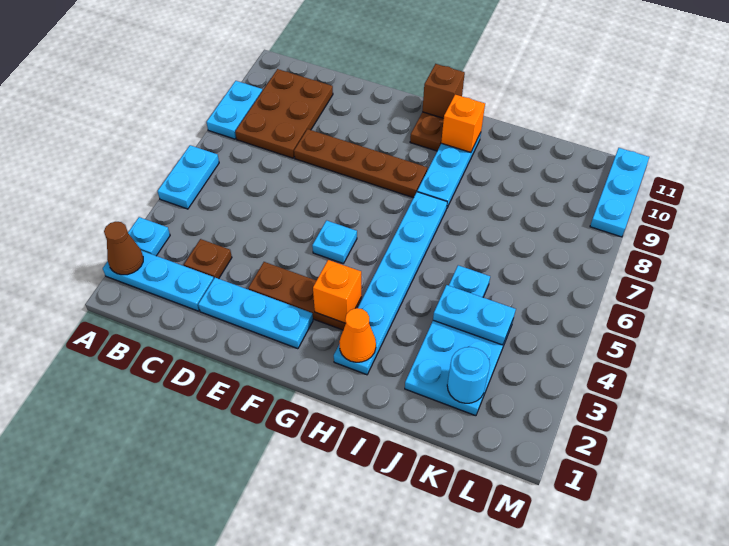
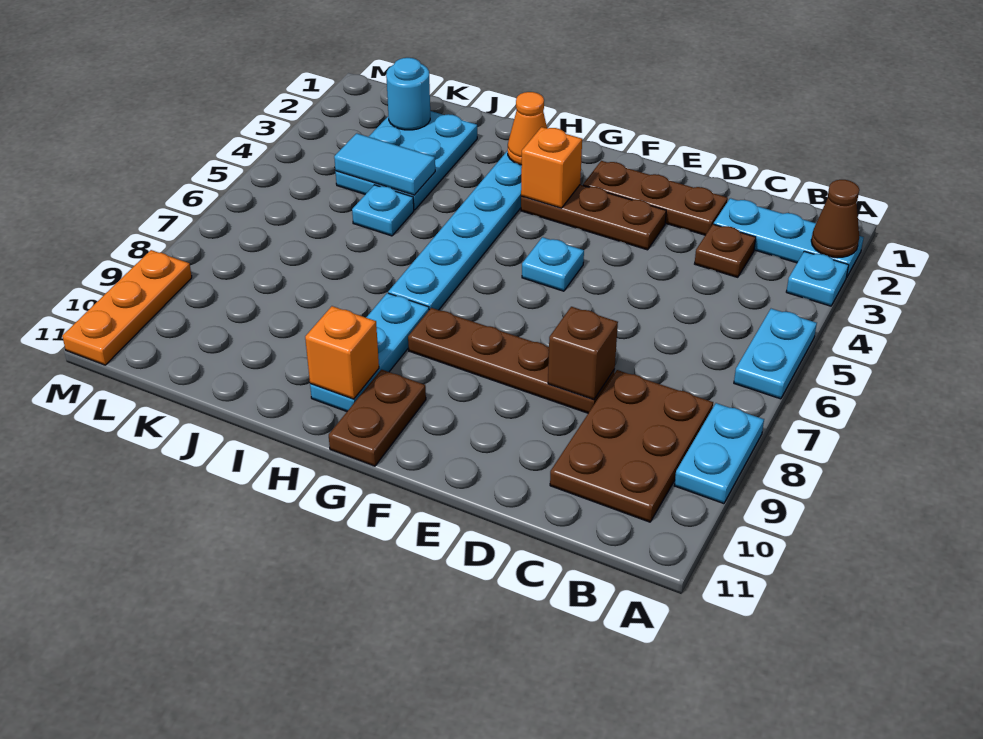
cyan plate D2:F2 level 1 -> brown plate D2:F2 level 1
brown brick G11 level 2 -> brown brick D8 level 2
cyan plate J4:K4 level 2 -> cyan tile J4:K4 level 2
cyan plate M9:M11 level 1 -> orange plate M9:M11 level 1

